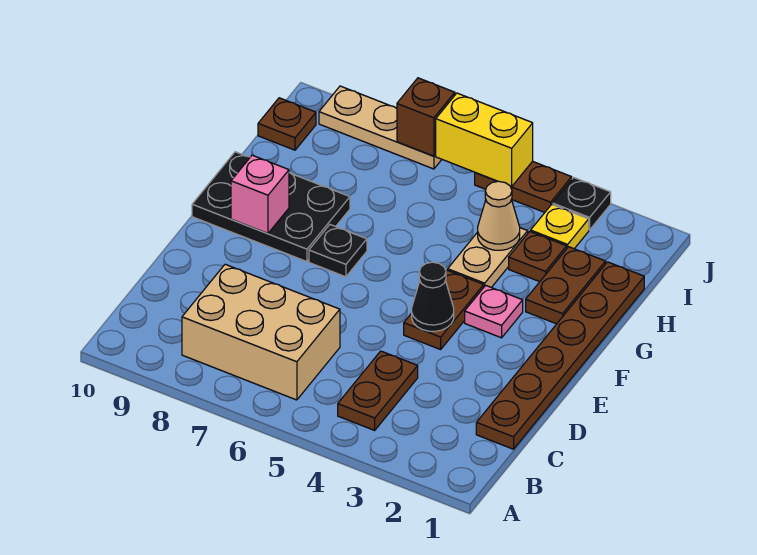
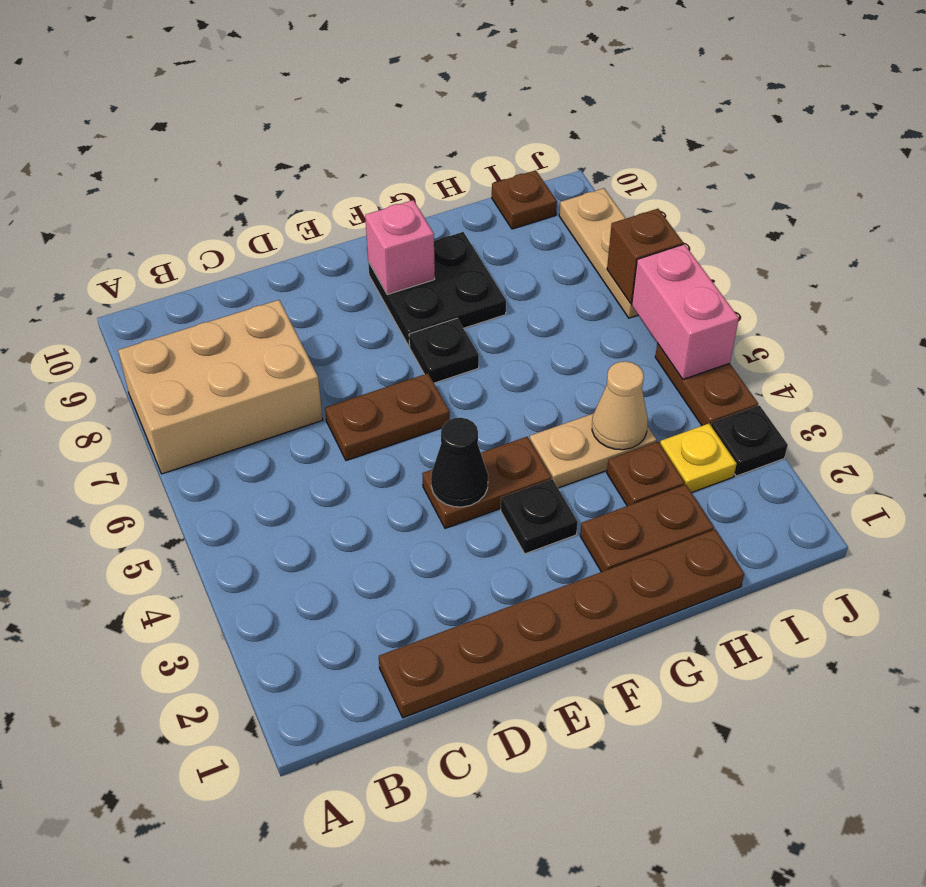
brown plate B4:C4 level 1 -> brown plate D6:E6 level 1
tan brick B6:C8 level 1 -> tan brick A7:C8 level 1
pink plate F3 level 1 -> black plate F3 level 1
black plate F8:G10 level 1 -> black plate F8:G9 level 1
yellow brick J5:J6 level 2 -> pink brick J5:J6 level 2

